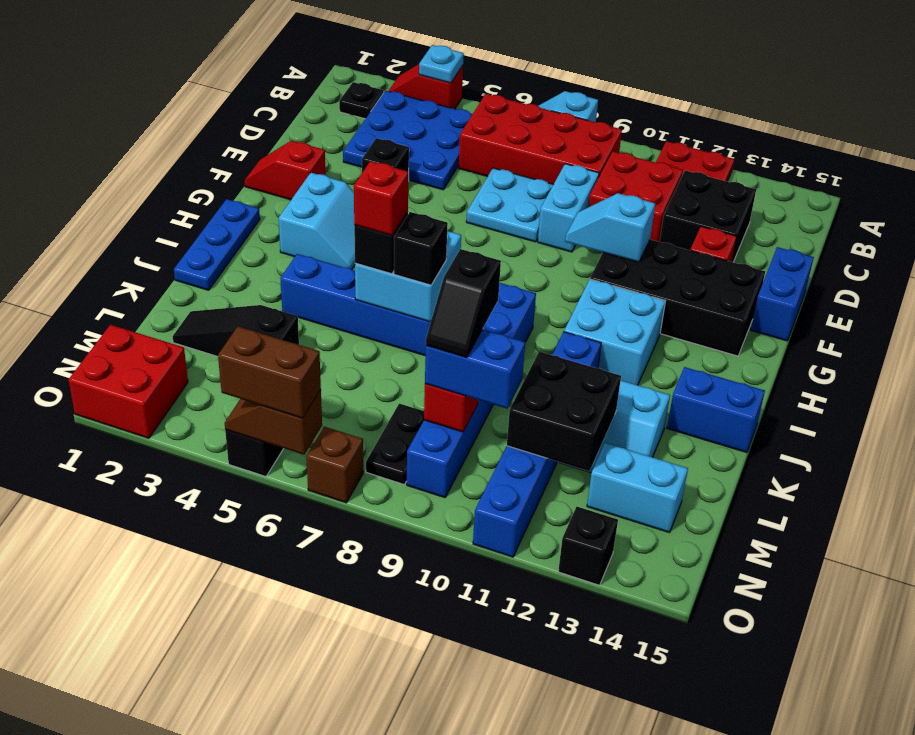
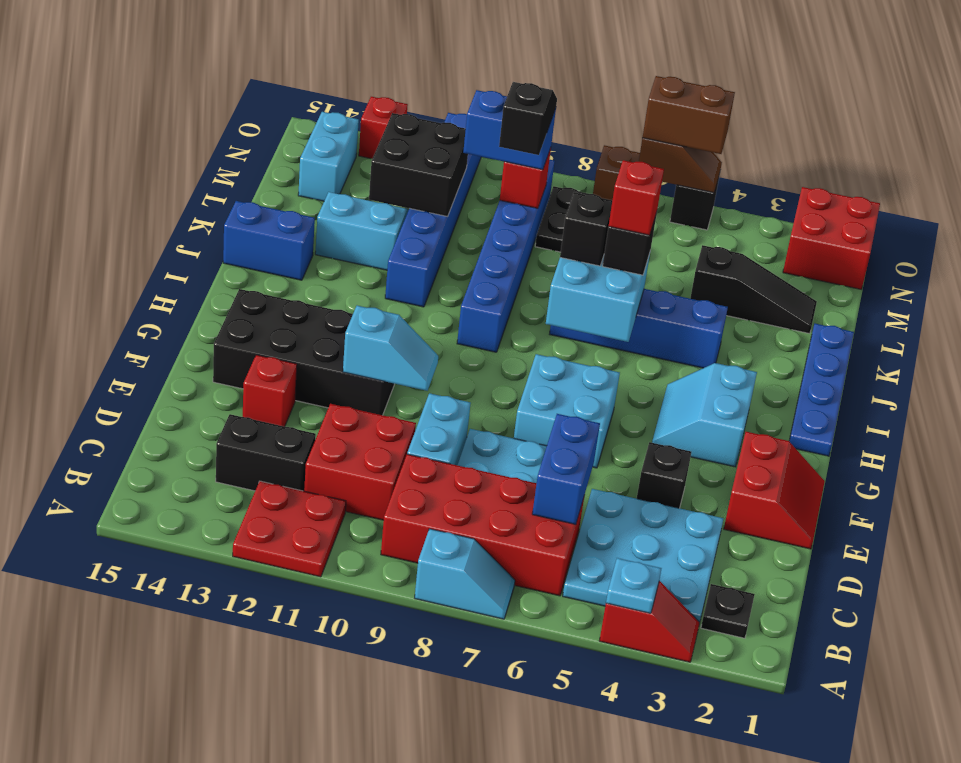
blue plate B3:D5 level 1 -> cyan plate B3:D5 level 1
black brick C12:D13 level 1 -> black brick C12:C13 level 1
blue brick E15:F15 level 1 -> blue brick C6:D6 level 2
red slope F1:F2 level 1 top 2 -> red slope E1:F2 level 1 top 2
blue plate H1:J1 level 1 -> blue plate H1:K1 level 1
cyan brick H11:I12 level 1 -> cyan brick F6:G7 level 1
cyan brick M13:M14 level 1 -> cyan brick M14:N14 level 1
black brick O13 level 1 -> red brick O13 level 1

